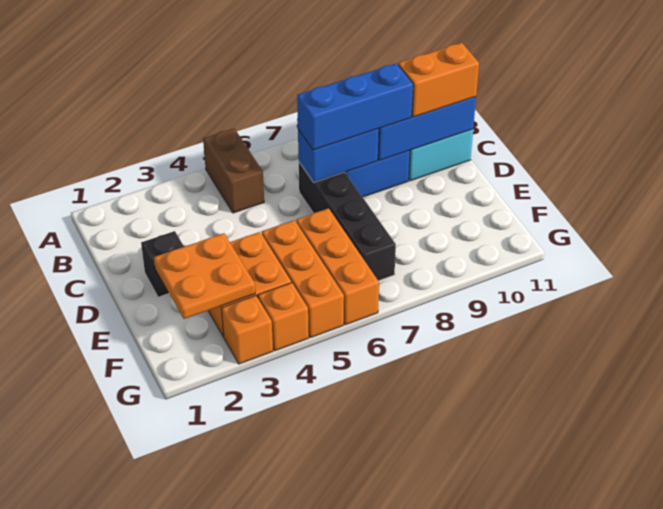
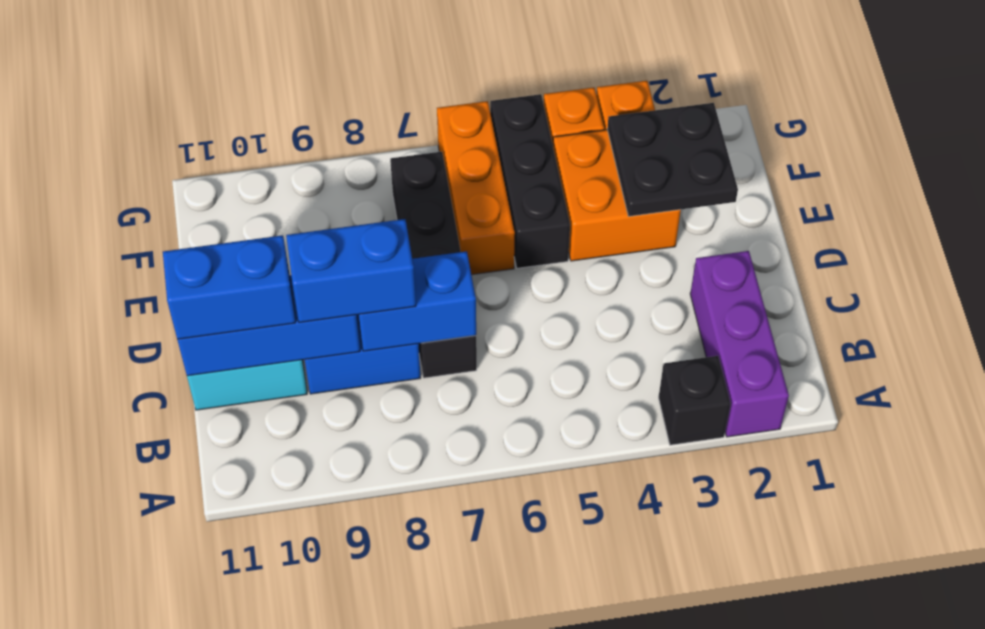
none -> purple brick A2:C2 level 1
brown brick A5:B5 level 1 -> none
blue brick C7:C9 level 3 -> blue brick C8:C9 level 3
orange brick C10:C11 level 3 -> blue brick C10:C11 level 3
black brick D2 level 1 -> black brick A3 level 1
orange plate E2:F3 level 2 -> black plate E2:F3 level 2
orange brick E5:G5 level 1 -> black brick E5:G5 level 1

